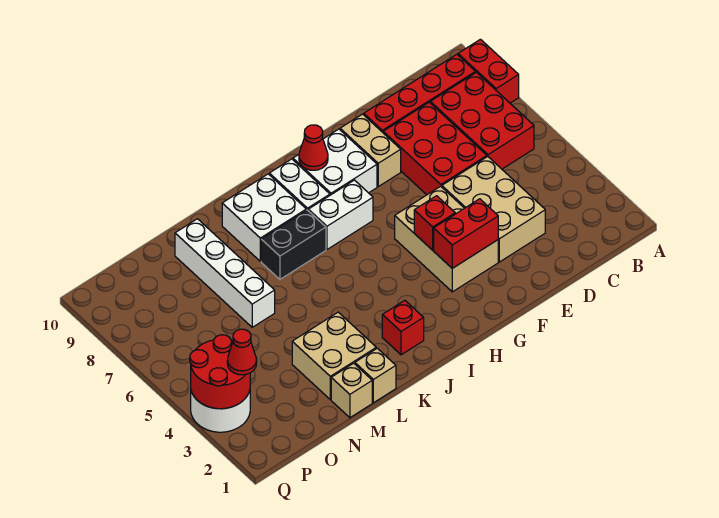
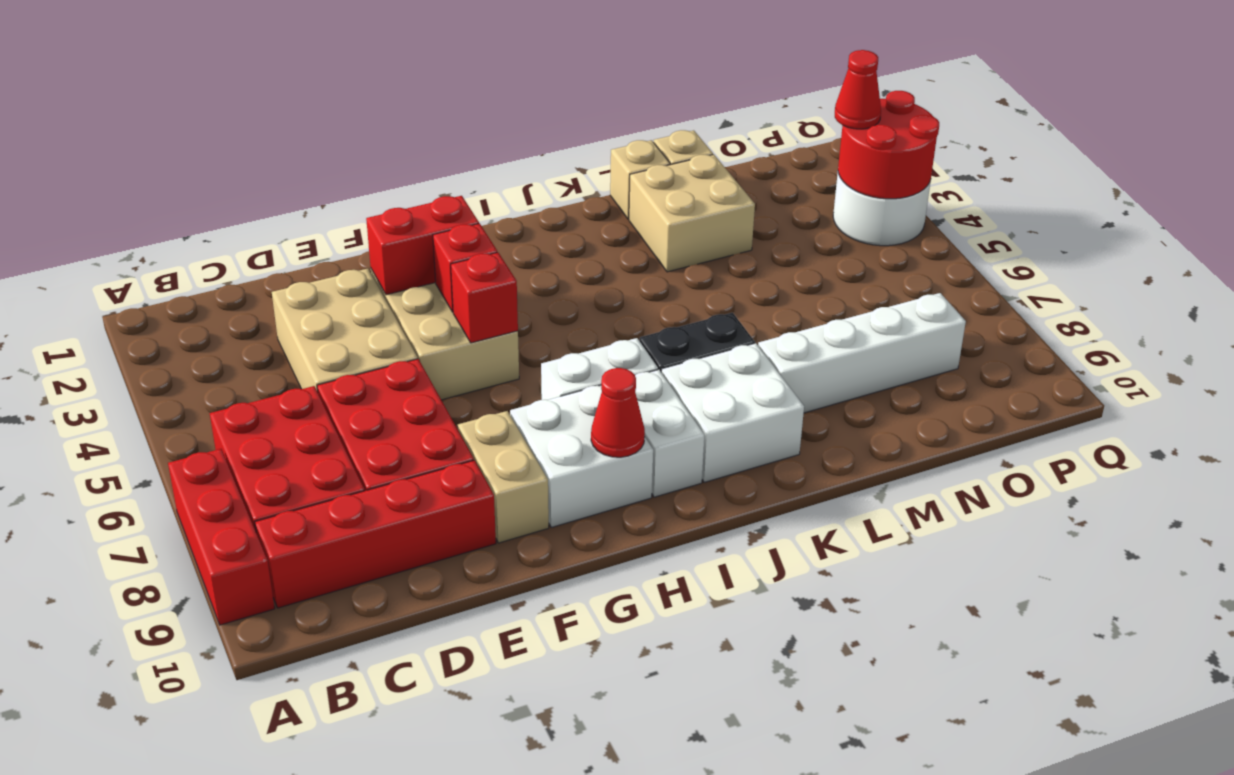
red brick A8:A9 level 1 -> red brick A7:A9 level 1
red brick J2 level 1 -> red brick G5 level 2
white brick M6:M9 level 1 -> white brick L8:O8 level 1

